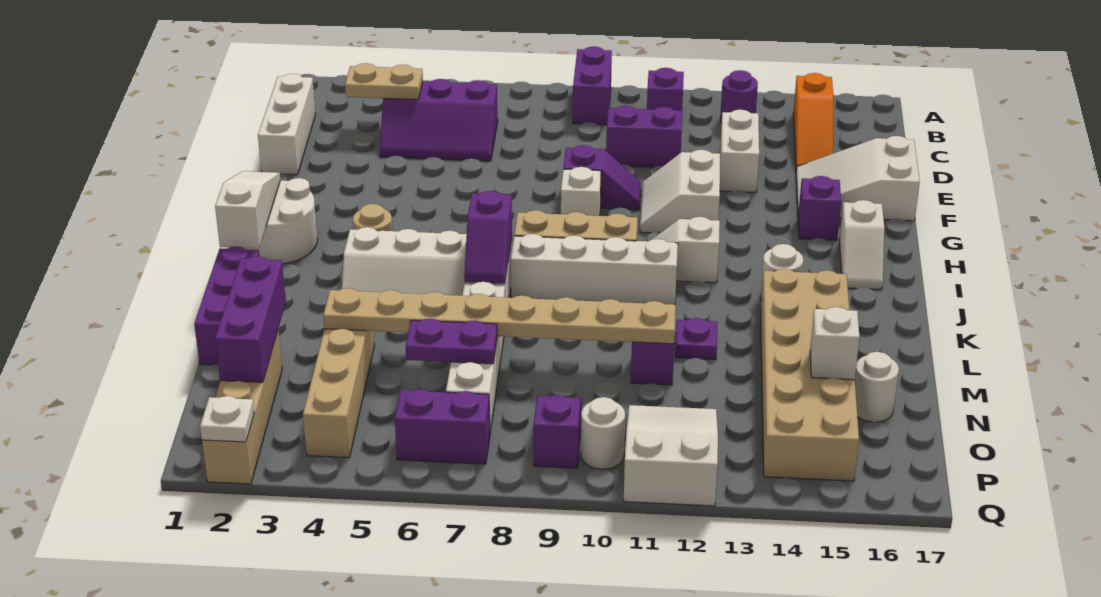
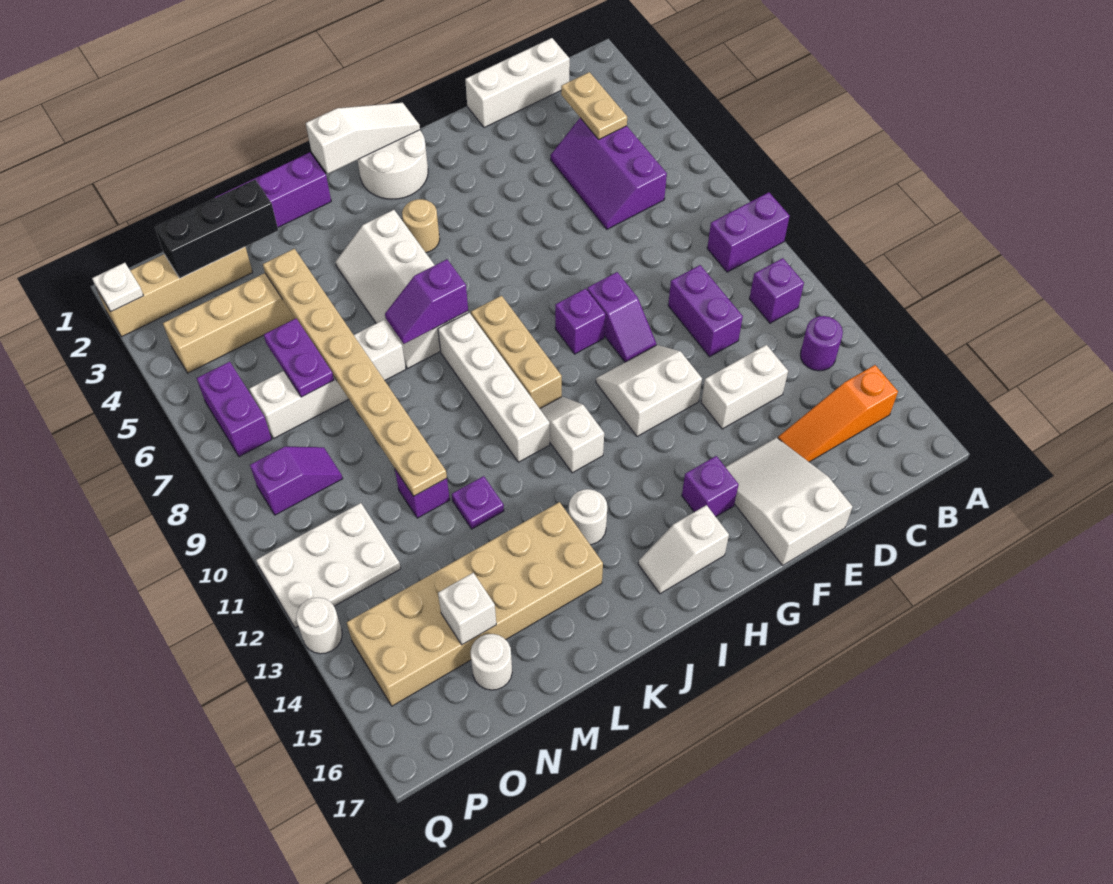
white brick G9 level 1 -> purple brick G9 level 1
purple brick M2:O2 level 2 -> black brick M2:O2 level 2
white slope O11:Q12 level 1 top Q -> white plate O11:Q12 level 1
white round brick P10 level 1 -> white round brick Q13 level 1

